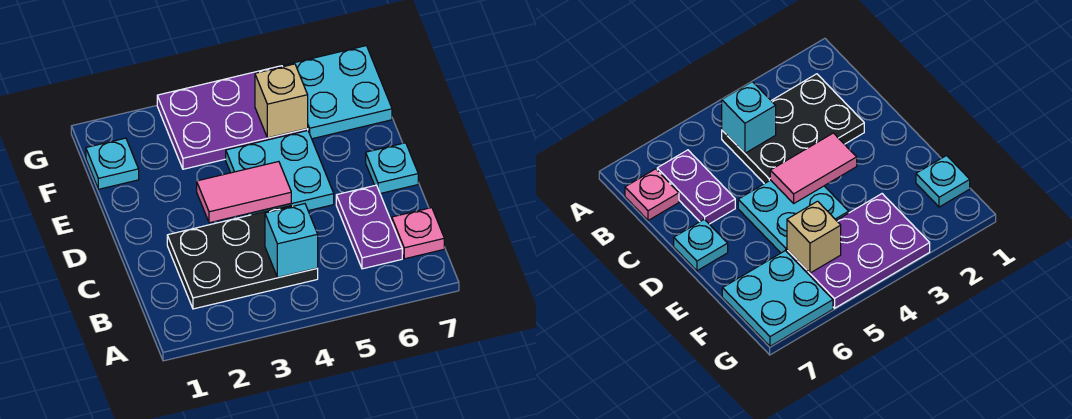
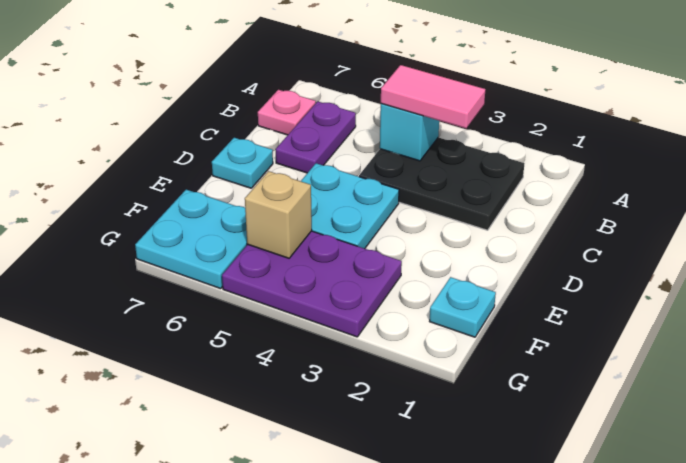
pink tile D3:D4 level 2 -> pink tile B3:B4 level 3

